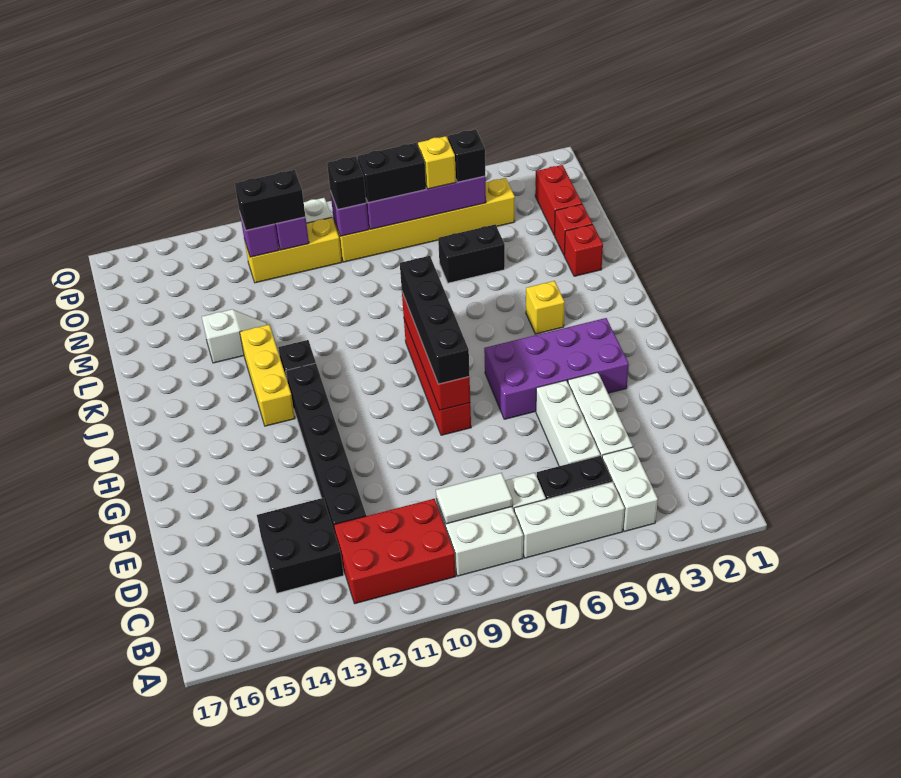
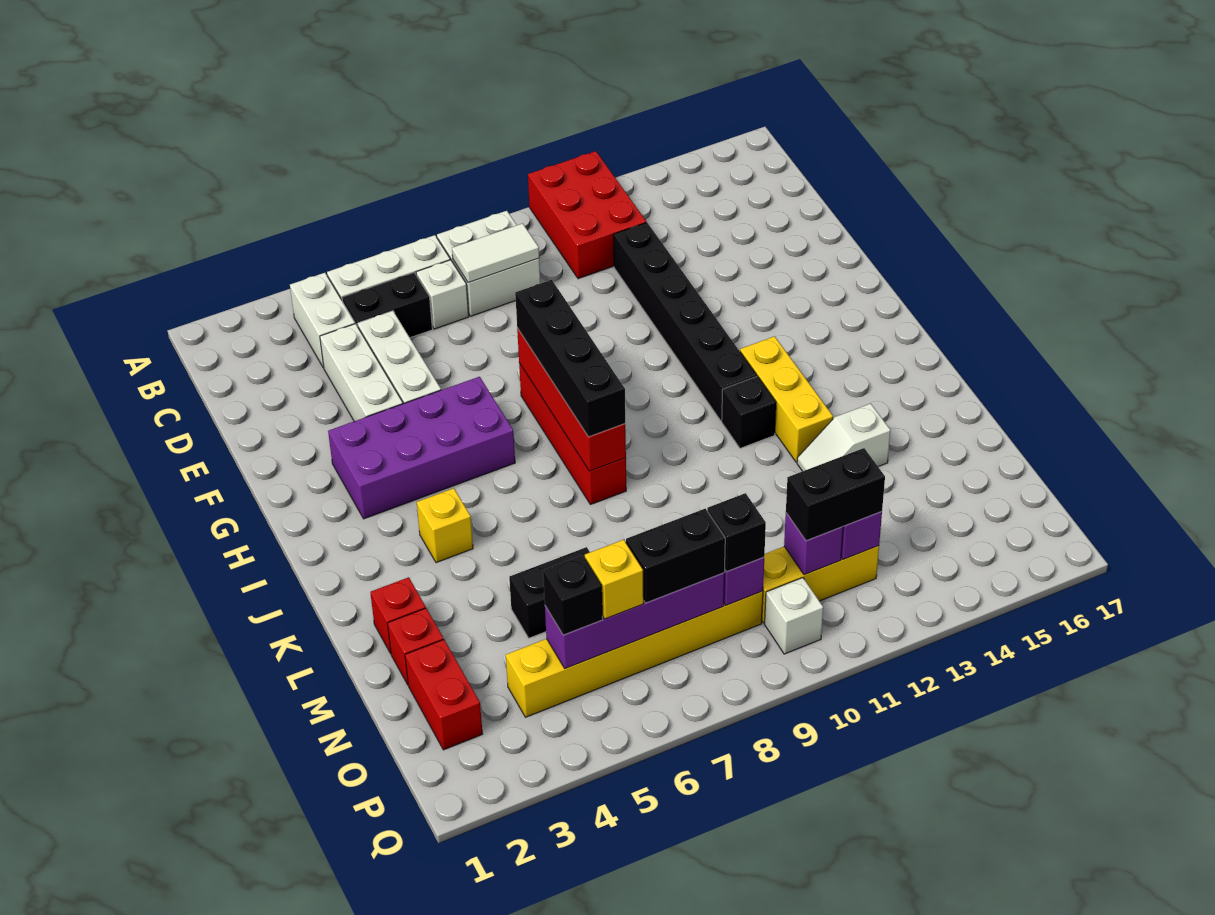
red brick B10:C12 level 1 -> red brick A11:C12 level 1
black brick C13:D14 level 1 -> none

